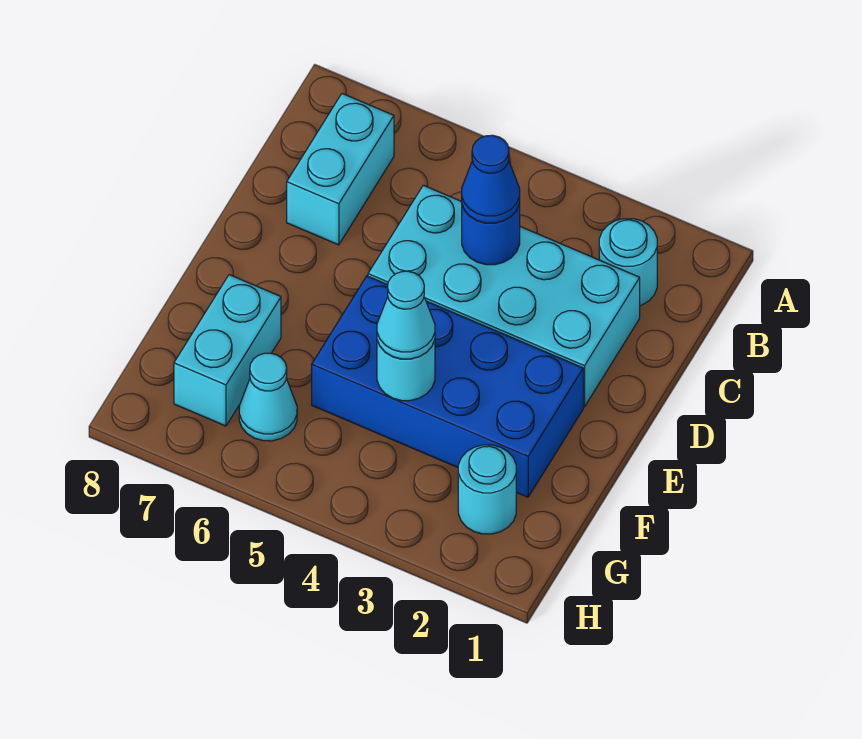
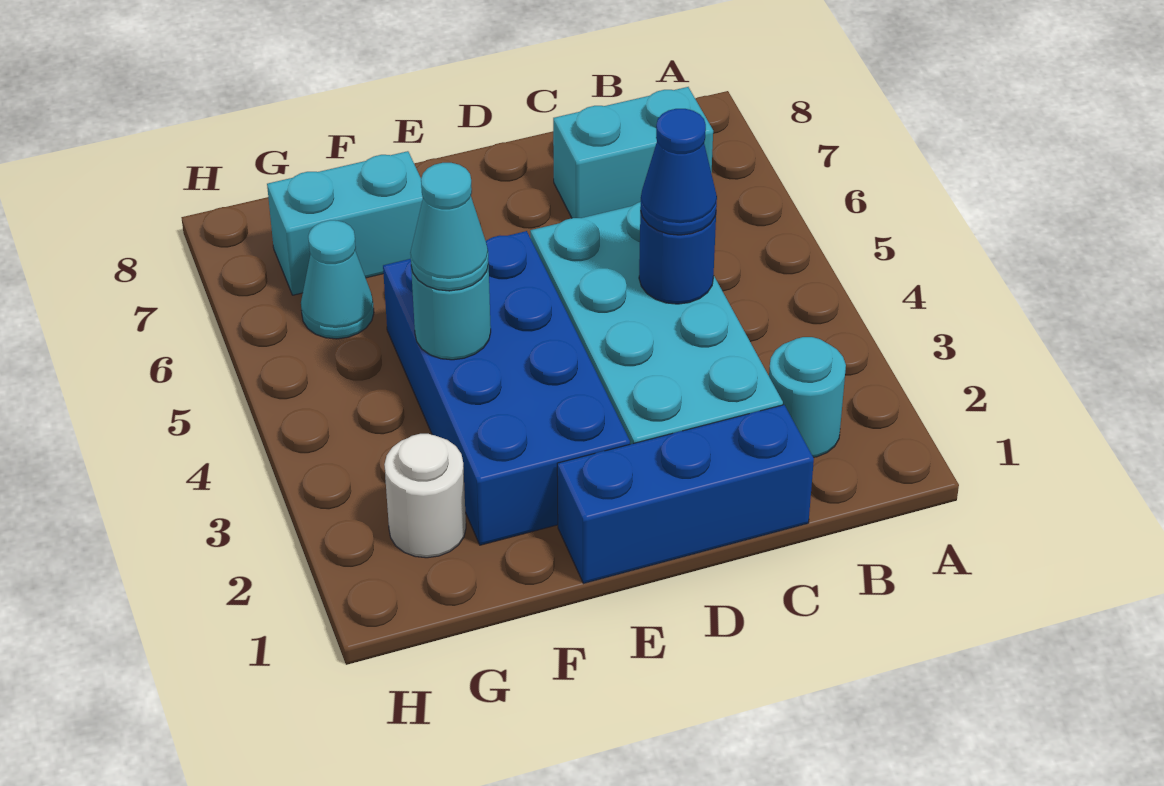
none -> blue brick C1:E1 level 1
cyan round brick G2 level 1 -> white round brick G2 level 1

